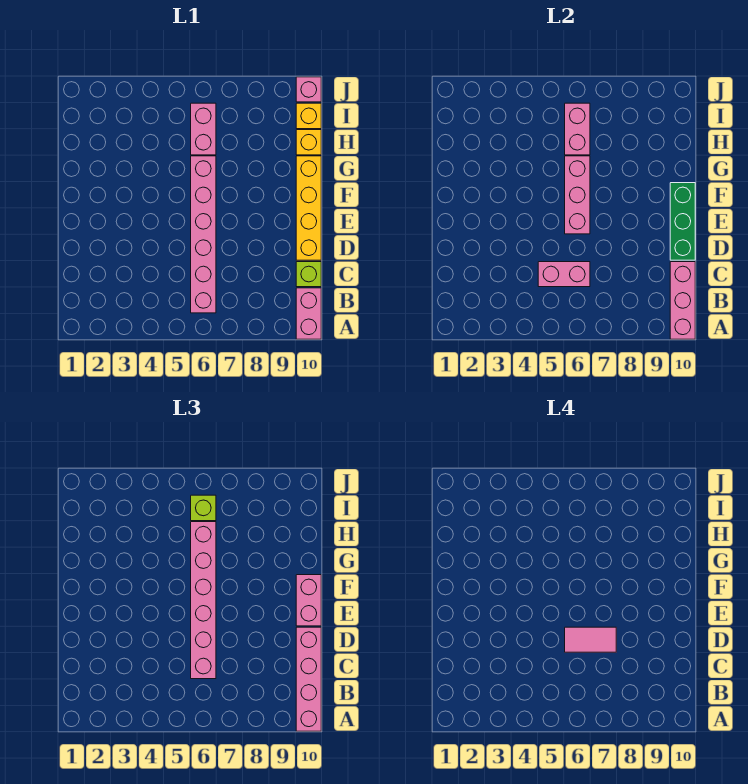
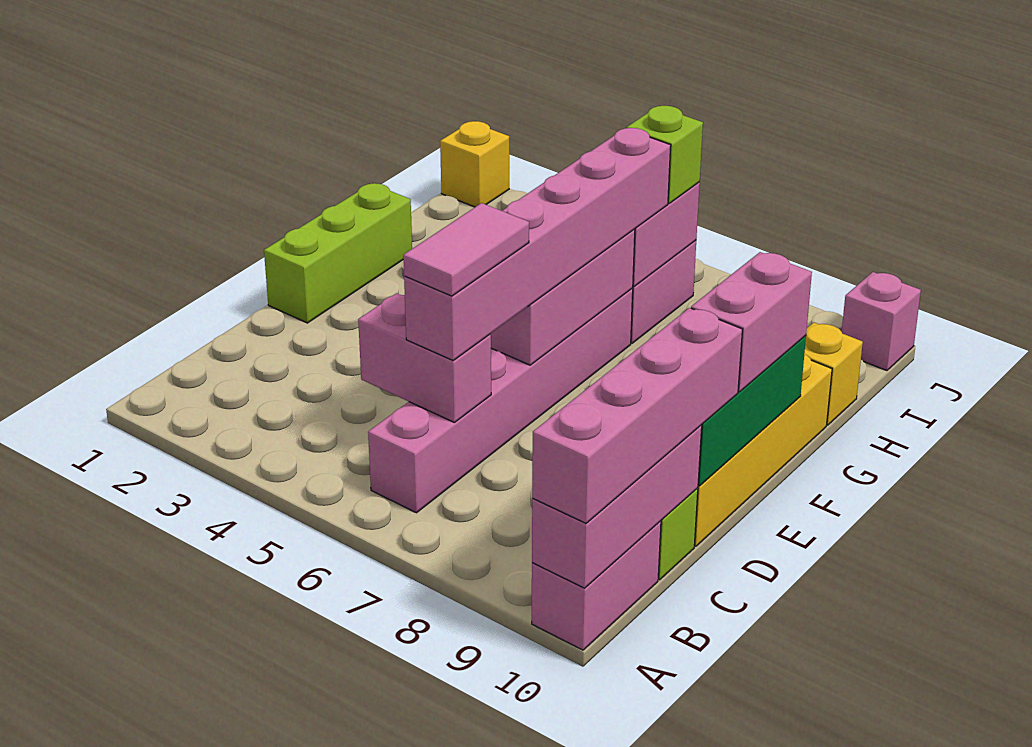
pink tile D6:D7 level 4 -> pink tile C6:D6 level 4
none -> lime brick E1:G1 level 1
yellow brick I10 level 1 -> yellow brick J1 level 1

